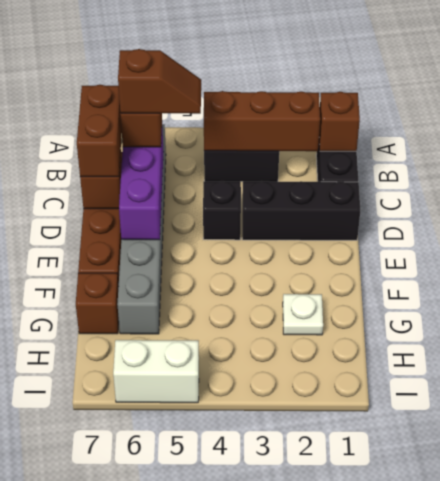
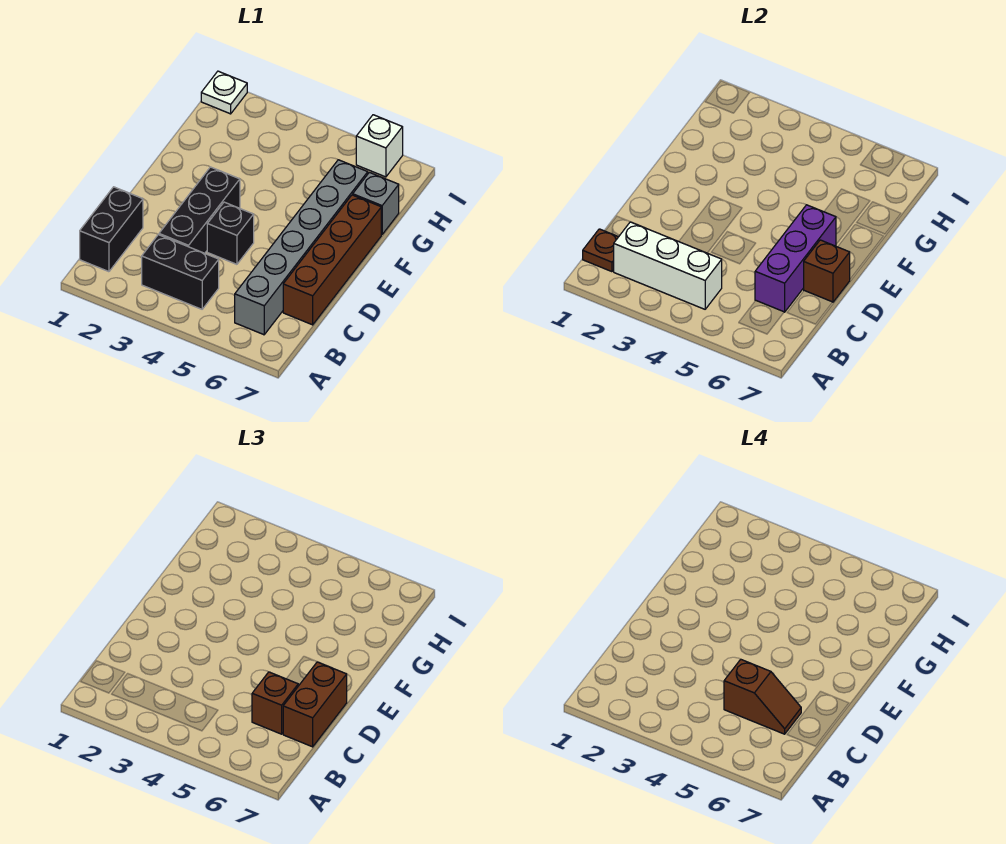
brown brick B1 level 2 -> brown plate B1 level 2
brown brick B2:B4 level 2 -> white brick B2:B4 level 2
brown slope C5:C6 level 4 top 6 -> brown slope C5:C6 level 4 top 5
black brick D1:D3 level 1 -> black brick C3:E3 level 1
white plate G2 level 1 -> white plate I1 level 1
brown brick G7 level 1 -> grey brick G7 level 1
white brick I5:I6 level 1 -> white brick I6 level 1

